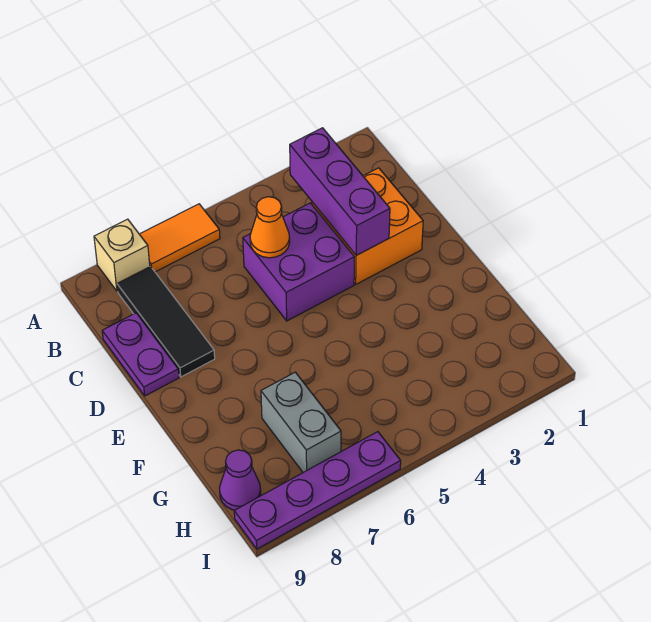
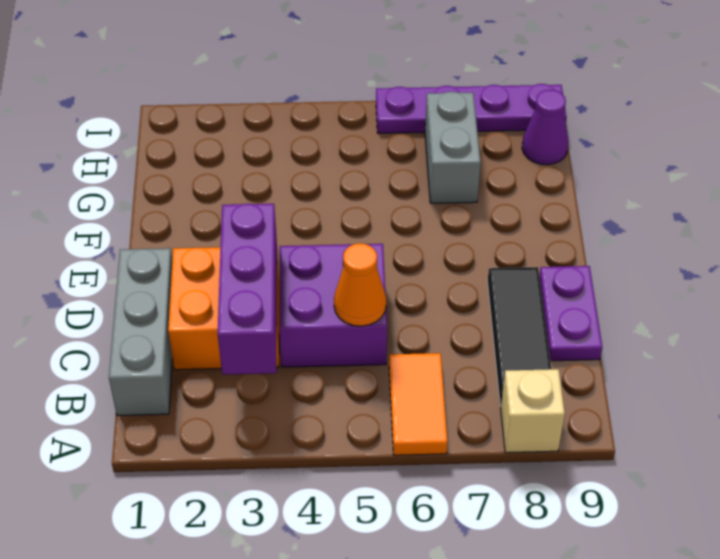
orange tile A6:A7 level 1 -> orange tile A6:B6 level 1
none -> grey brick B1:D1 level 1

